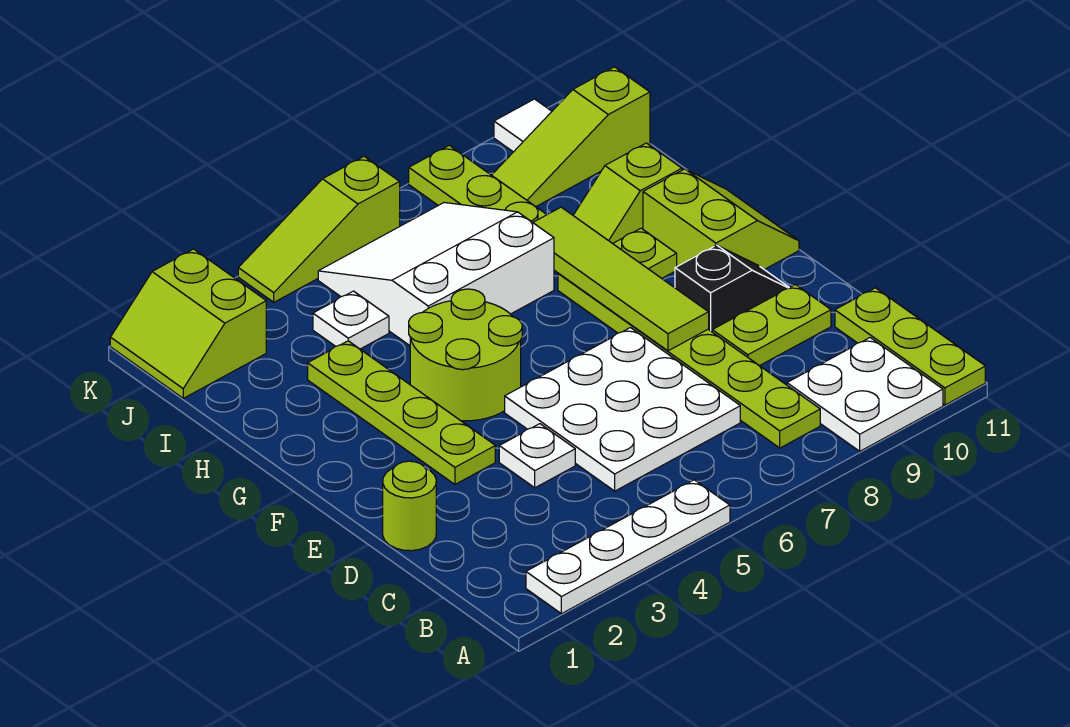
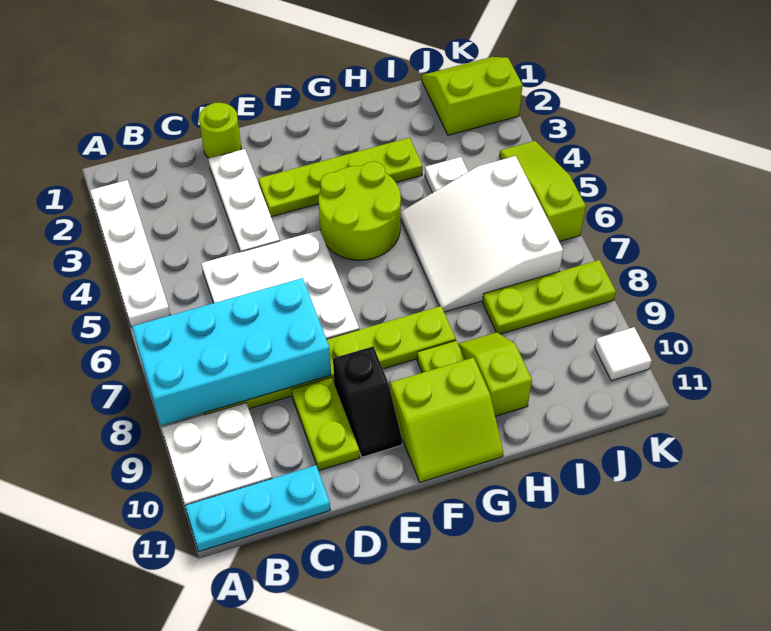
none -> cyan brick A7:D8 level 2
lime plate A11:C11 level 1 -> cyan plate A11:C11 level 1
white plate D4 level 1 -> white plate D2:D4 level 1
lime tile E8:H8 level 2 -> none
white slope H5:J7 level 1 top H -> white slope H5:J7 level 1 top J
lime slope J9:J11 level 1 top 11 -> none

